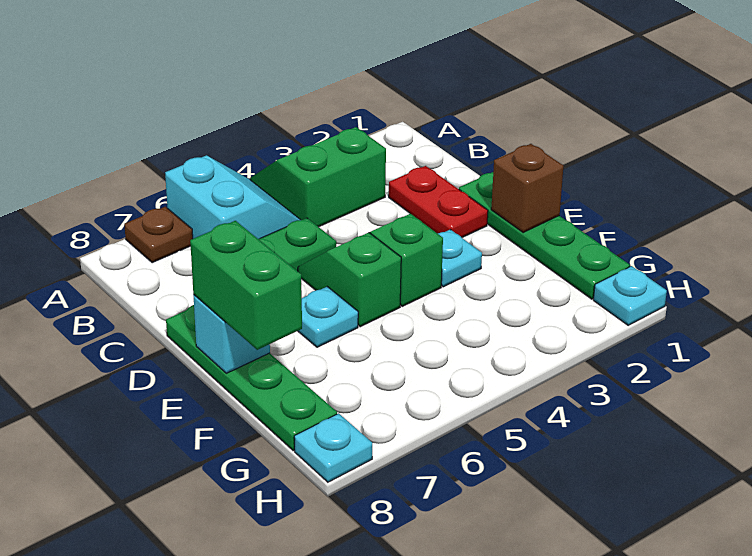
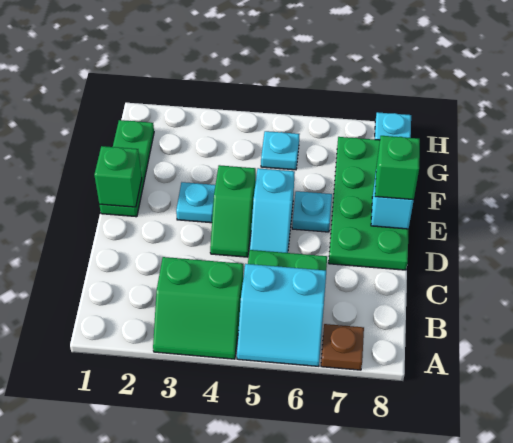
cyan slope A5:B6 level 1 top 6 -> cyan slope A5:B6 level 1 top B
red plate C2:D2 level 1 -> none
green plate D1:G1 level 1 -> green plate E1:G1 level 1
green slope D5:E5 level 1 top E -> cyan slope D5:E5 level 1 top E
green plate D8:G8 level 1 -> green plate D7:G8 level 1
brown brick E1 level 2 -> green brick E1 level 2
green brick E8:F8 level 3 -> green brick E8 level 3
cyan plate H1 level 1 -> cyan plate G5 level 1

